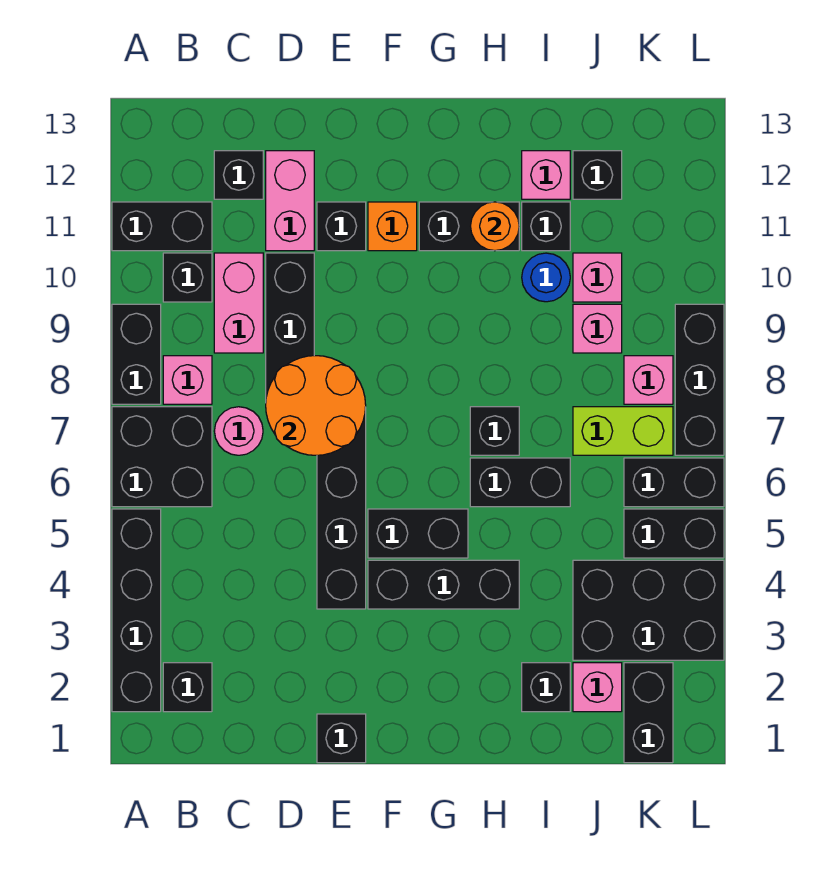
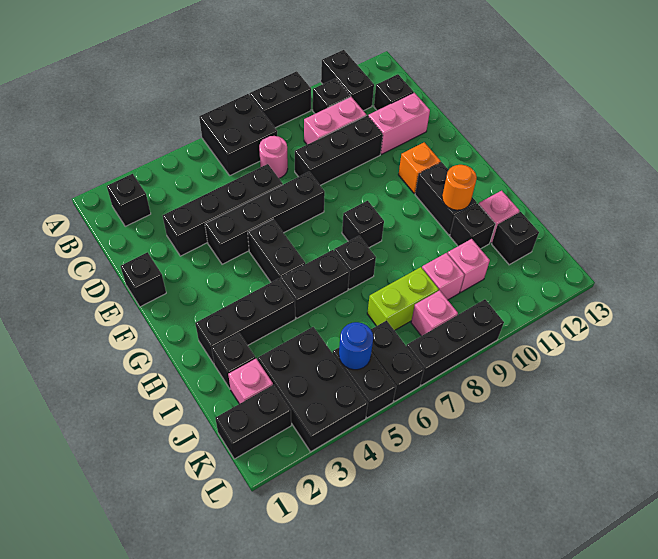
black brick A2:A5 level 1 -> black brick D3:D6 level 1
pink brick B8 level 1 -> none
orange round brick D7:E8 level 2 -> none
black brick E11 level 1 -> black brick G8 level 1
black brick F4:H4 level 1 -> black brick H2:H4 level 1
black brick H6:I6 level 1 -> black brick H5:H6 level 1
blue round brick I10 level 1 -> blue round brick K5 level 2
lime brick J7:K7 level 1 -> lime brick J7:J8 level 1

